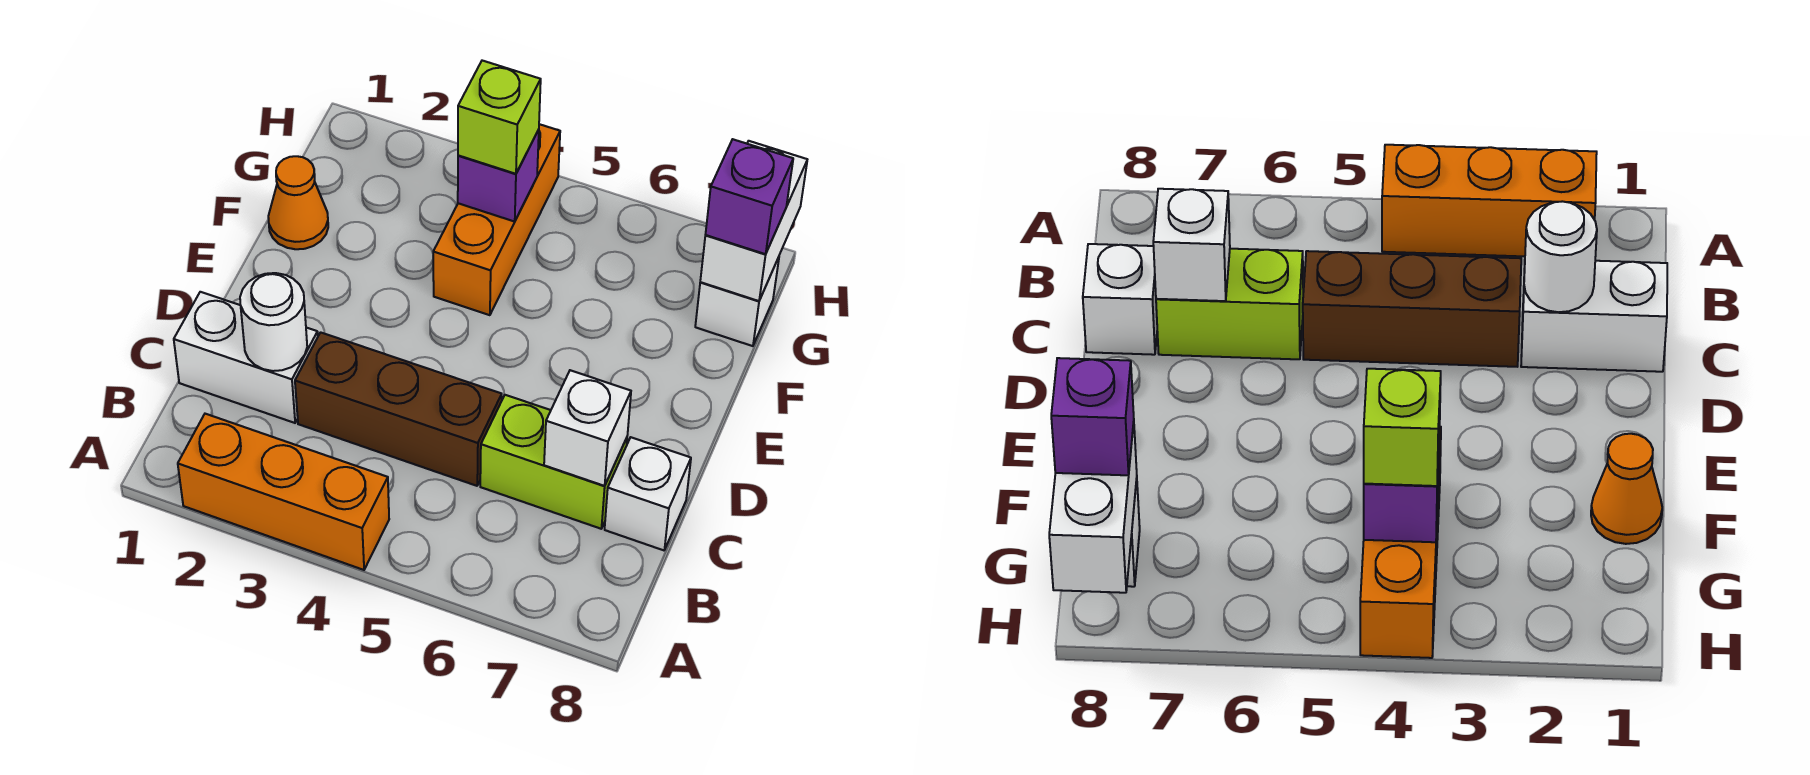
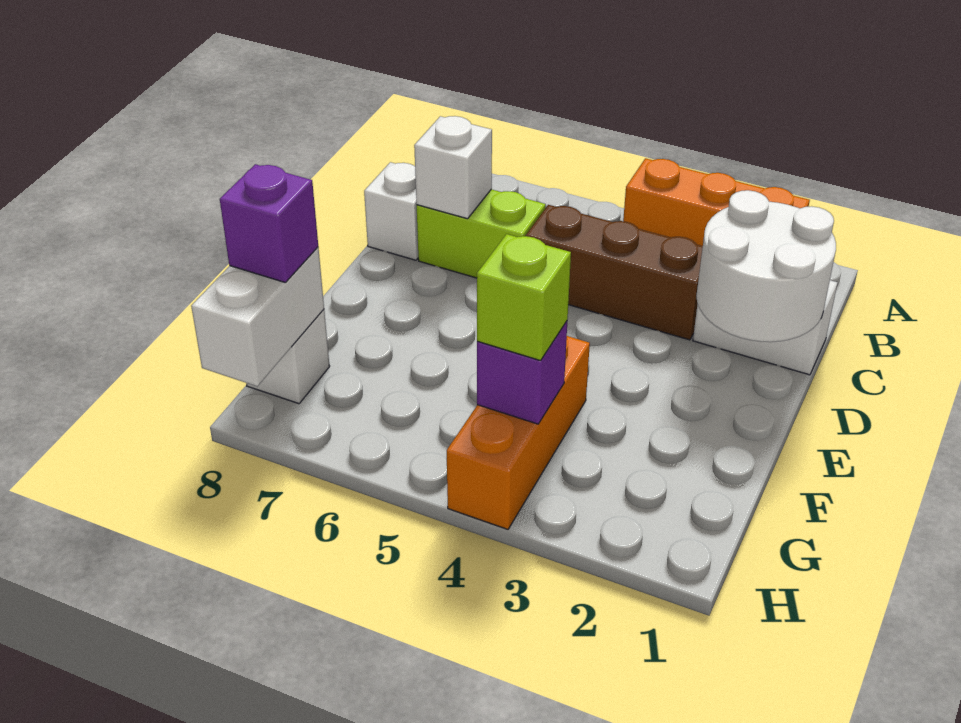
white round brick C2 level 2 -> white round brick C1:D2 level 2
orange cone F1 level 1 -> none

